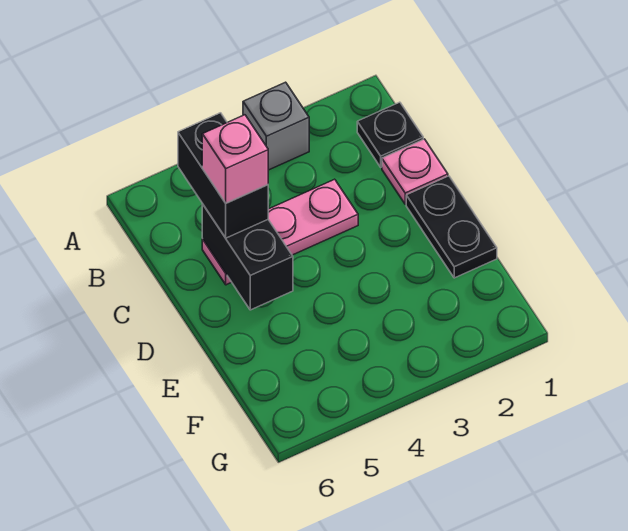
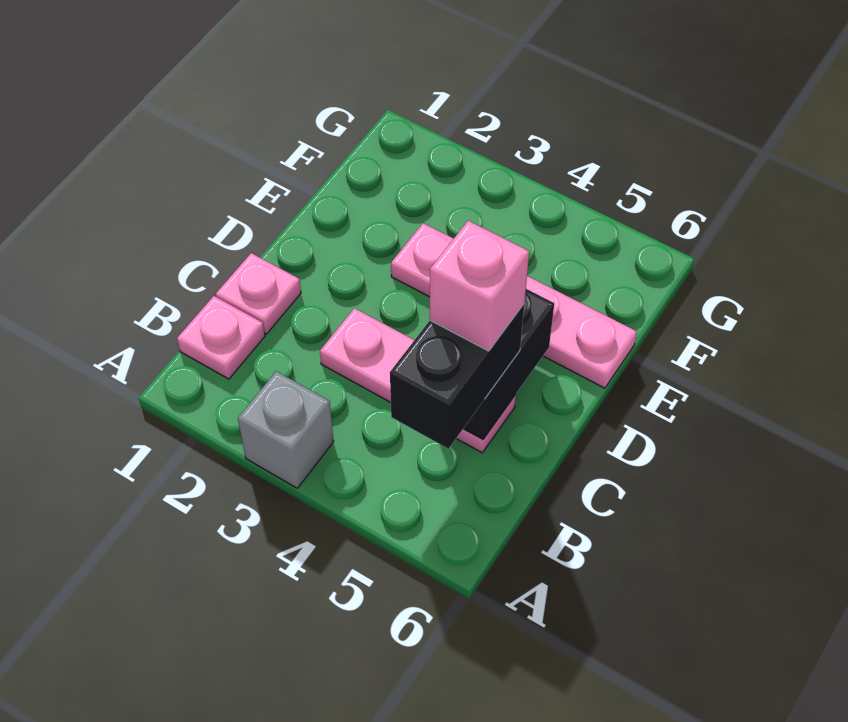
black plate B1 level 1 -> pink plate B1 level 1
black plate D1:E1 level 1 -> none
none -> pink plate E3:E6 level 1

